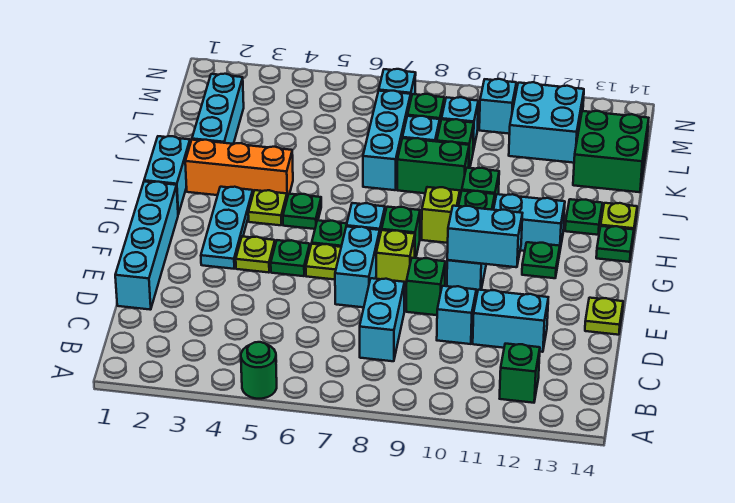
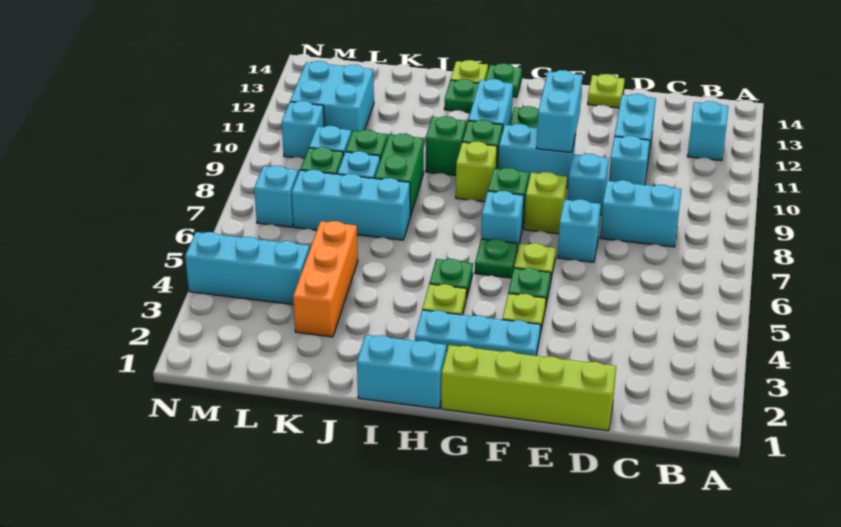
green round brick A5 level 1 -> none
green brick B12 level 1 -> cyan brick B12 level 1
cyan brick D1:G1 level 1 -> lime brick D1:G1 level 1
cyan brick E7:F7 level 1 -> cyan brick E7 level 1
green brick E9 level 1 -> cyan brick E9 level 1
orange brick I2:I4 level 1 -> orange brick K3:K5 level 1
cyan brick J2:L2 level 1 -> cyan brick L4:N4 level 1
green brick K13:L14 level 1 -> none

